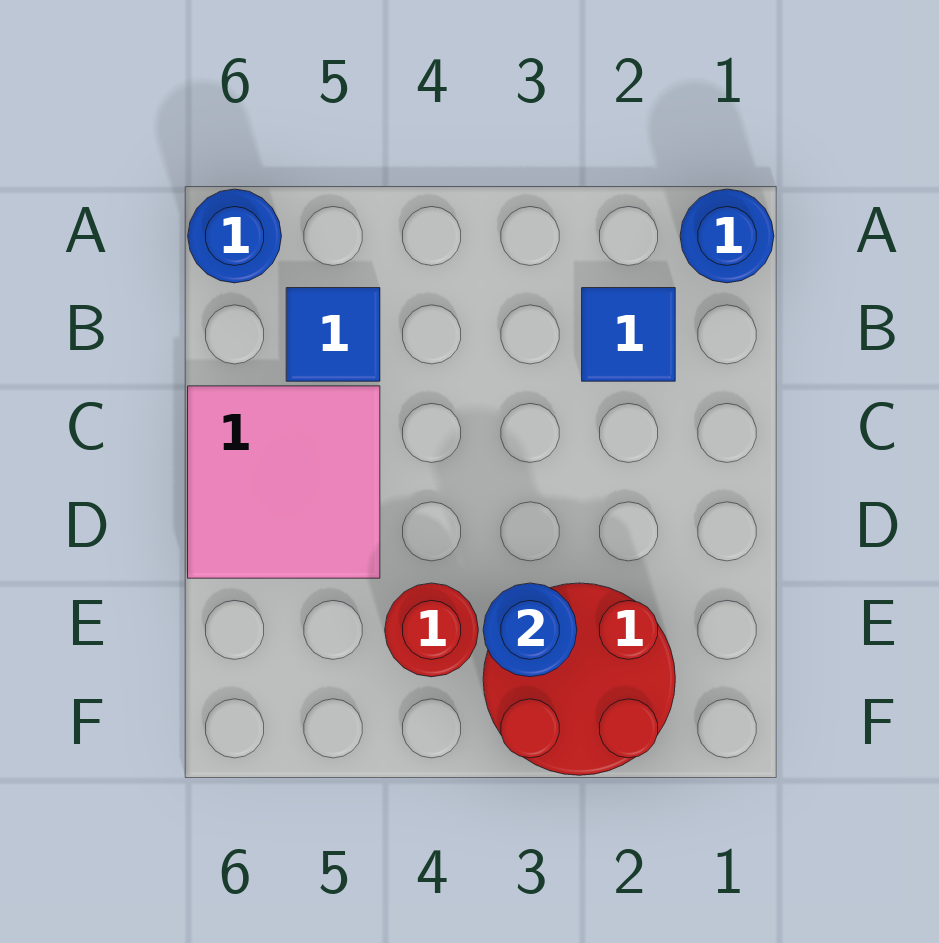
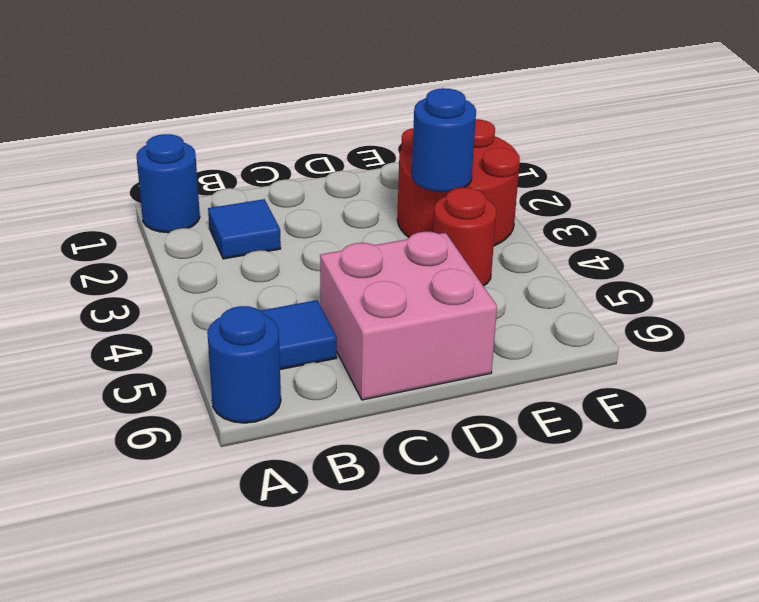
pink tile C5:D6 level 1 -> pink brick C5:D6 level 1

